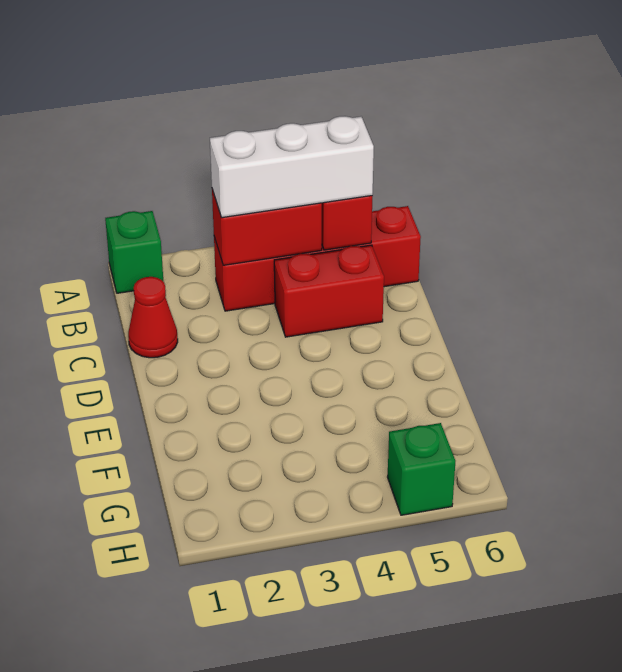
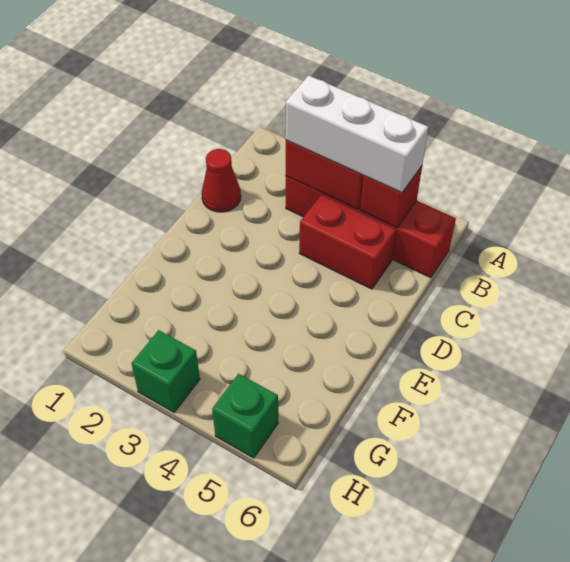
green brick A1 level 1 -> green brick H3 level 1

